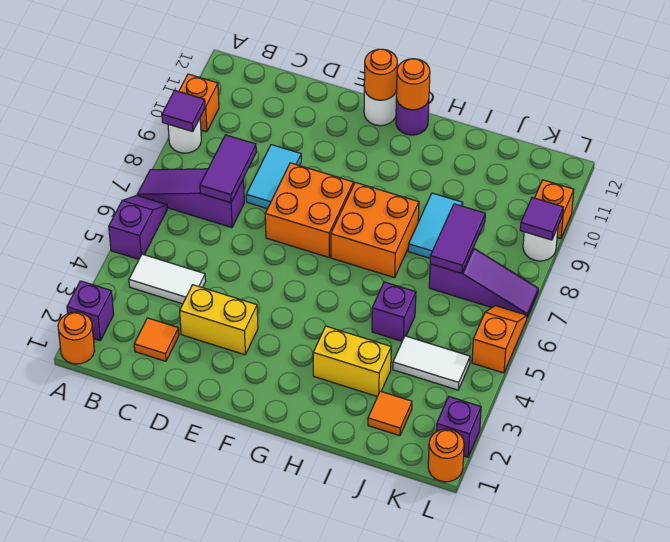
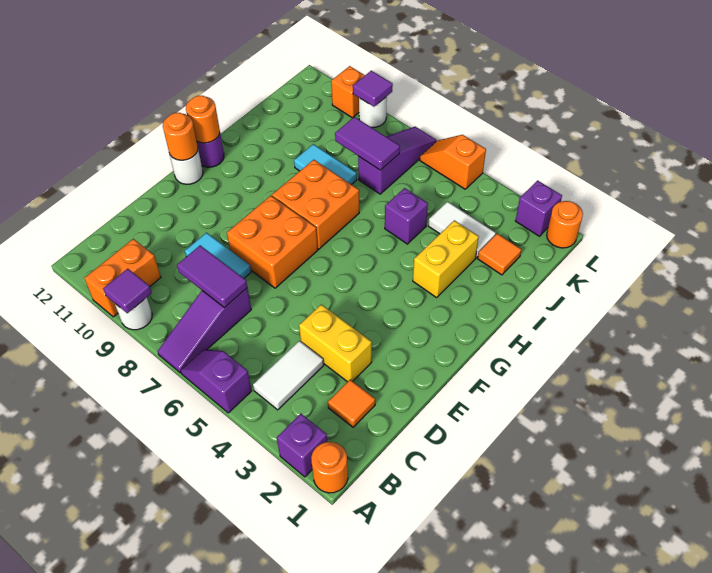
orange brick A10 level 1 -> orange brick A10:B10 level 1
yellow brick D3:E3 level 1 -> yellow brick D3:D4 level 1
white tile J4:K4 level 1 -> white tile J3:J4 level 1

